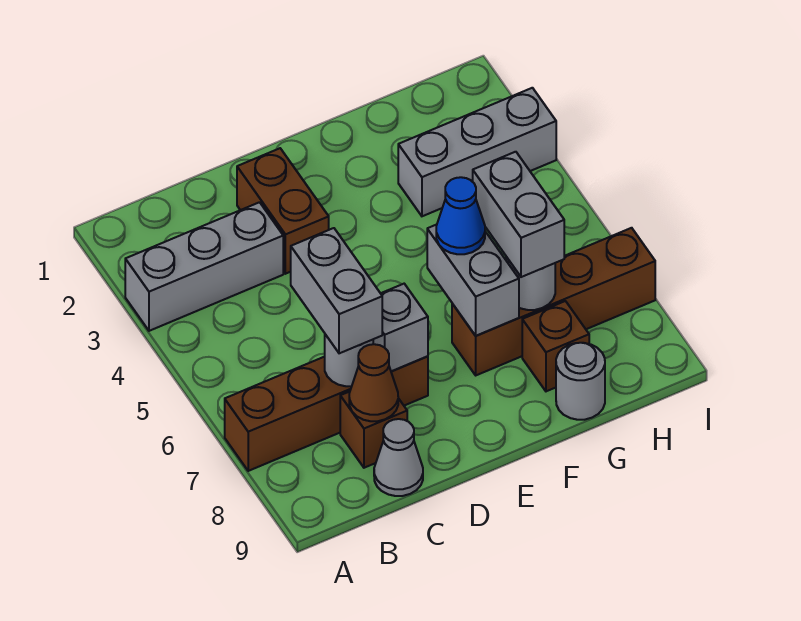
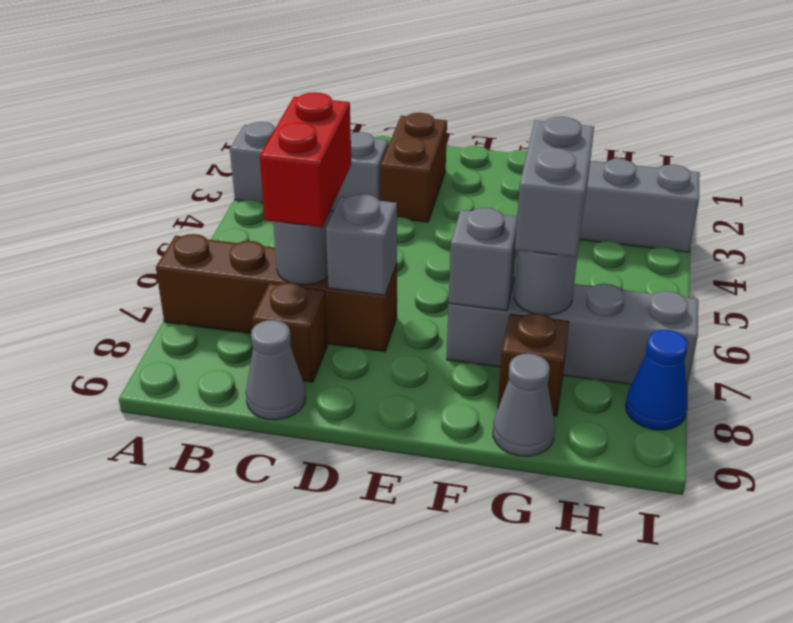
grey brick C6:C7 level 3 -> red brick C6:C7 level 3
brown cone C8 level 2 -> none
grey brick F6:F7 level 2 -> grey brick F7 level 2
blue cone F6 level 3 -> blue cone I8 level 1
brown brick F7:I7 level 1 -> grey brick F7:I7 level 1
grey round brick G9 level 1 -> grey cone G9 level 1

